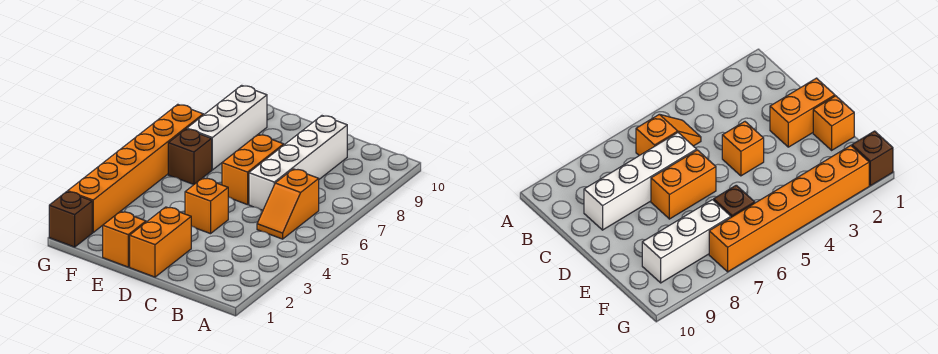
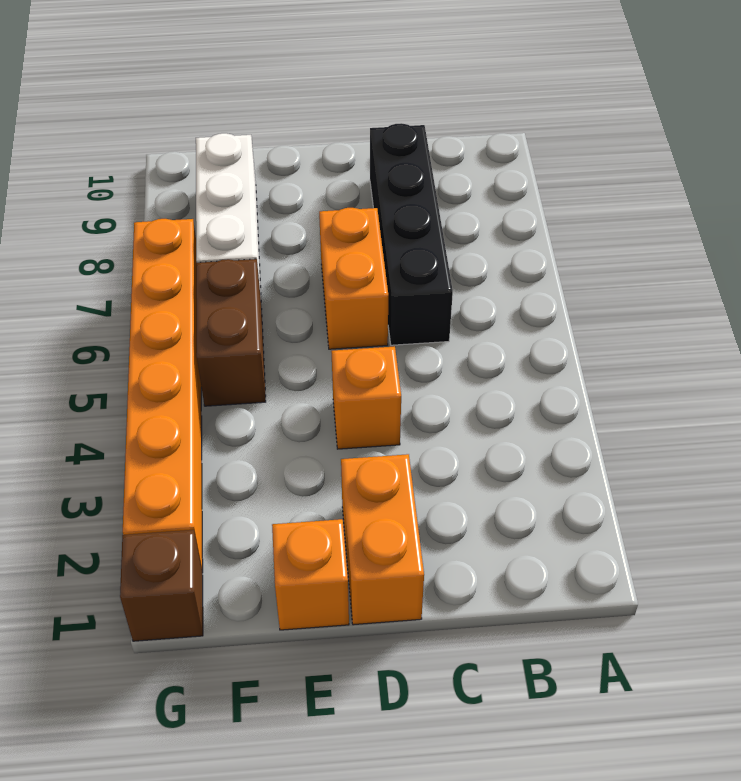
orange slope B5:B6 level 1 top 6 -> none
white brick C6:C9 level 1 -> black brick C6:C9 level 1
brown brick F6 level 1 -> brown brick F5:F6 level 1

